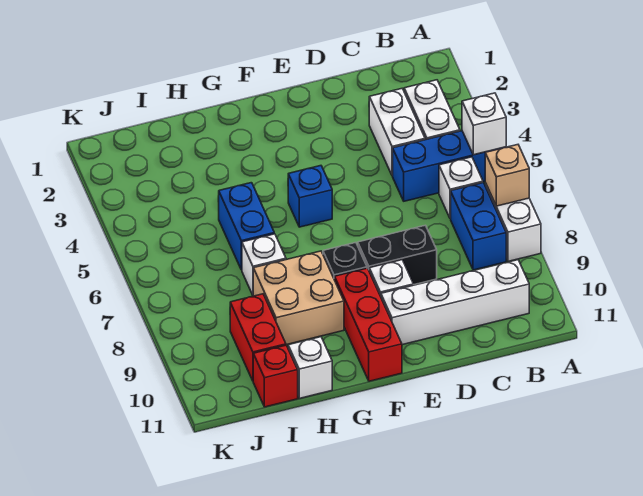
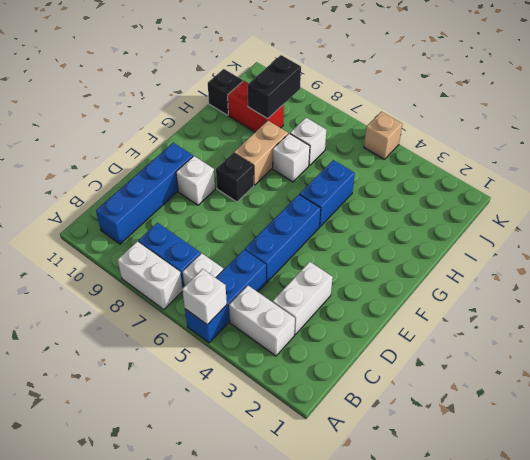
tan brick A7 level 2 -> tan brick K5 level 1
white brick B10:E10 level 1 -> blue brick B10:E10 level 1
white brick C3:C4 level 1 -> white brick C3:D3 level 1
black brick D8:E8 level 1 -> black brick I9:J9 level 2
blue brick F5 level 1 -> blue brick D5:F5 level 1
red brick F9:F11 level 1 -> none
tan brick G8:H9 level 1 -> tan brick G8:H8 level 1
blue brick H5:H6 level 1 -> blue brick G5:H5 level 1
white brick H11 level 1 -> white brick I7 level 1
red brick I11 level 1 -> black brick I11 level 1

